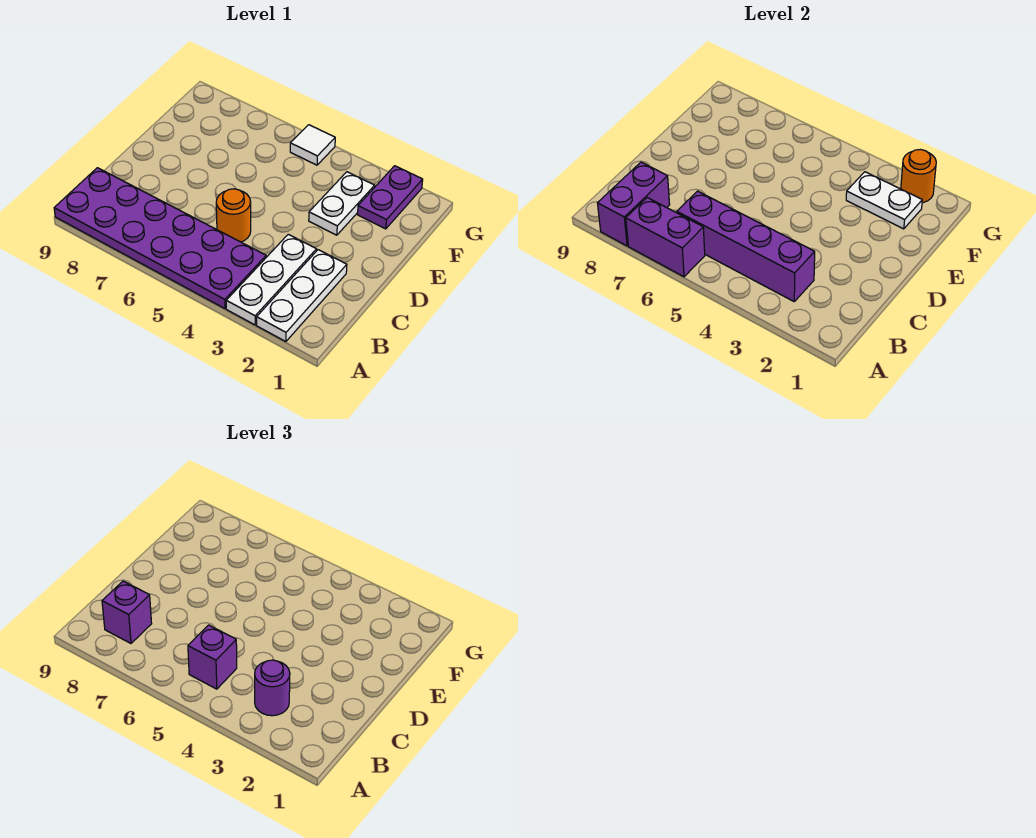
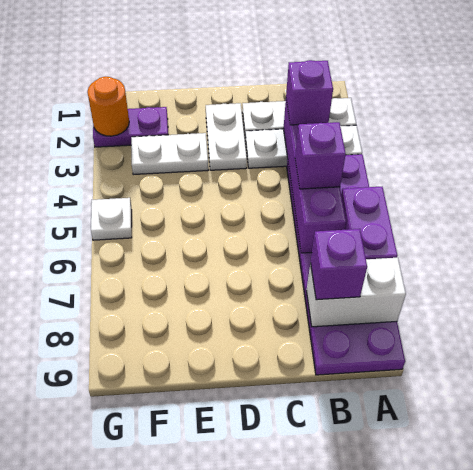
purple brick A8:B8 level 2 -> white brick A8:B8 level 2
purple round brick B3 level 3 -> purple brick B3 level 3
orange round brick C5 level 1 -> none
white plate F2:F3 level 2 -> white plate D2:D3 level 1
white tile G5 level 1 -> white plate G5 level 1

